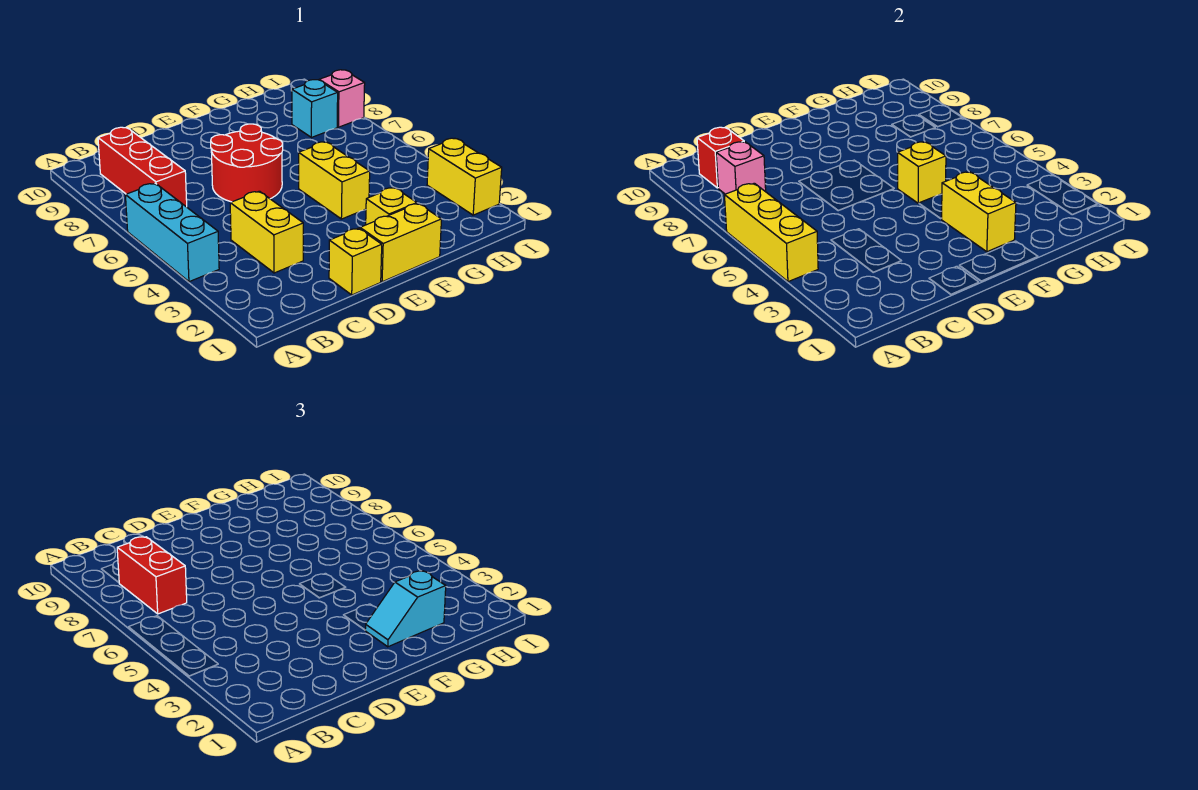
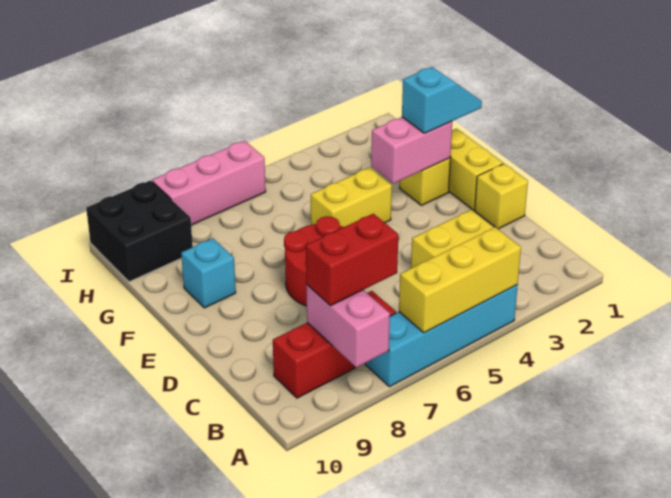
cyan brick A4:A6 level 1 -> cyan brick A4:A7 level 1
pink brick B8 level 2 -> pink brick A8:B8 level 2
red brick B9 level 2 -> none
yellow brick F2:F3 level 2 -> pink brick F2:F3 level 2
cyan slope F2:G2 level 3 top G -> cyan slope F1:F2 level 3 top 2
yellow brick F5 level 2 -> none
cyan brick H8 level 1 -> cyan brick F9 level 1
none -> black brick H9:I10 level 1
yellow brick I2:I3 level 1 -> none
pink brick I8 level 1 -> pink brick I6:I8 level 1

